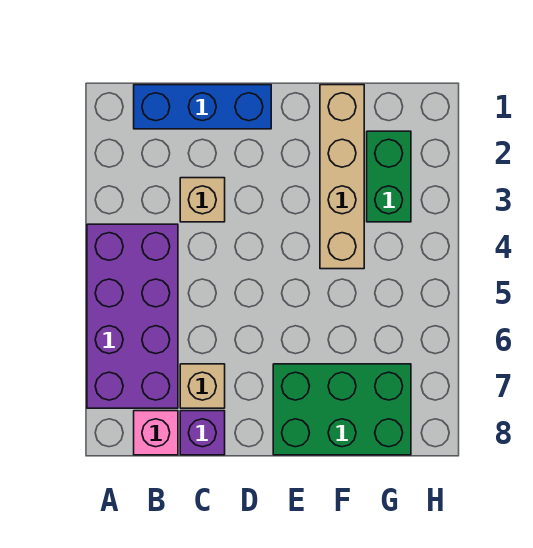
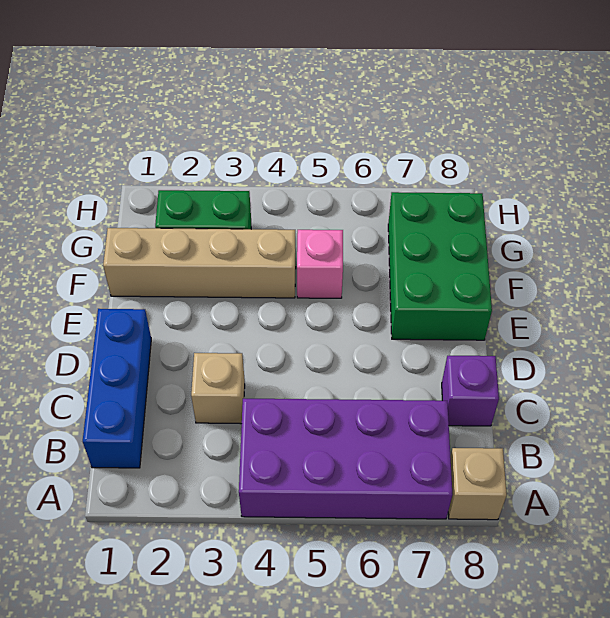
pink brick B8 level 1 -> pink brick F5 level 1
tan brick C7 level 1 -> tan brick A8 level 1

